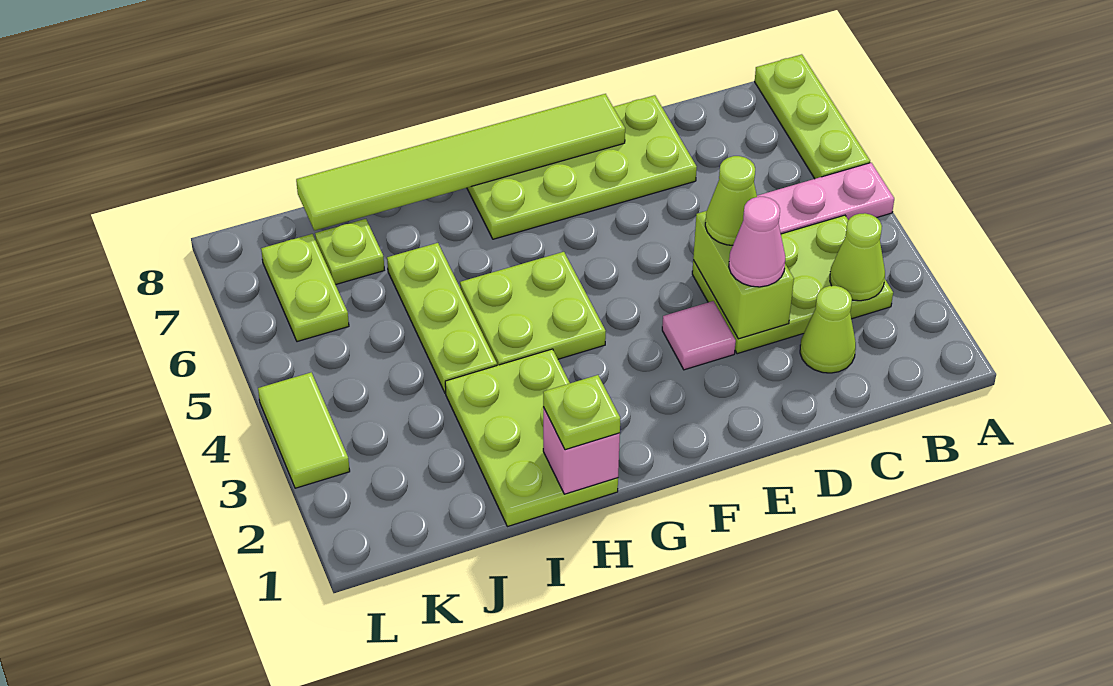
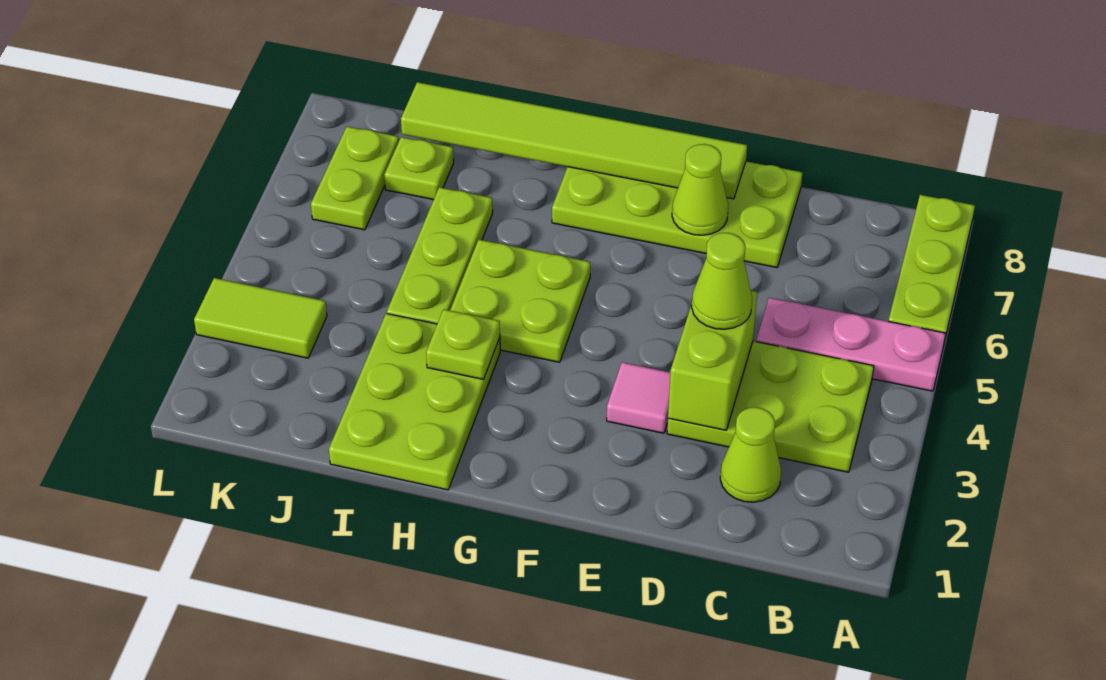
lime cone B3 level 2 -> lime cone E7 level 2
pink cone D3 level 3 -> none
pink brick H1 level 2 -> none
lime plate H1 level 3 -> lime plate H3 level 2
lime tile L3:L4 level 1 -> lime tile K3:L3 level 1

